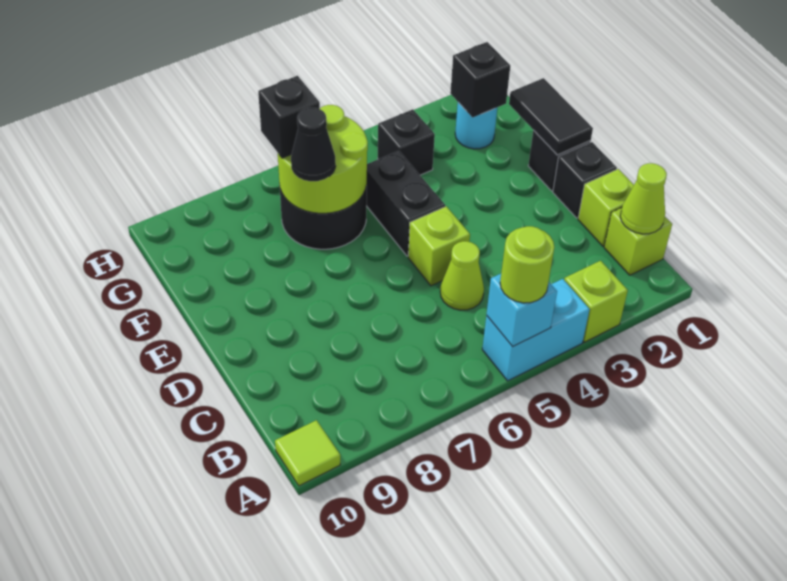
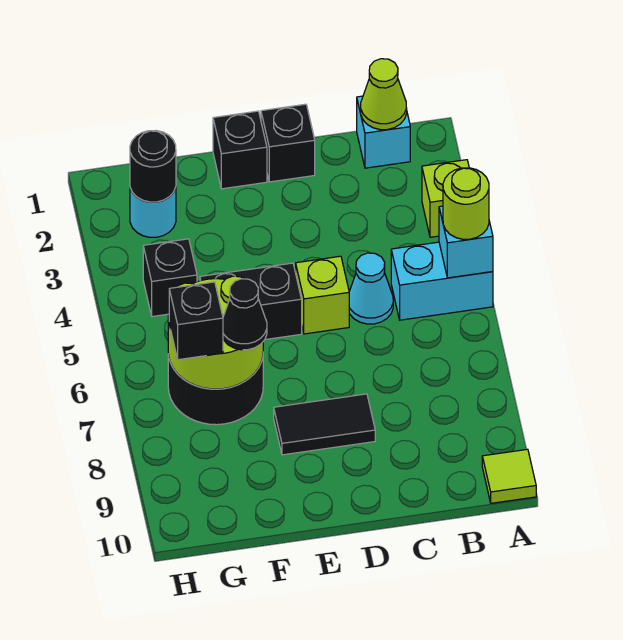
cyan brick A4:A5 level 1 -> cyan brick A5:B5 level 1
lime brick B1 level 1 -> cyan brick B1 level 1
lime brick C1 level 1 -> none
lime cone C5 level 1 -> cyan cone C5 level 1
black tile E1:F1 level 2 -> black tile D8:E8 level 1
black brick G2 level 2 -> black round brick G2 level 2

